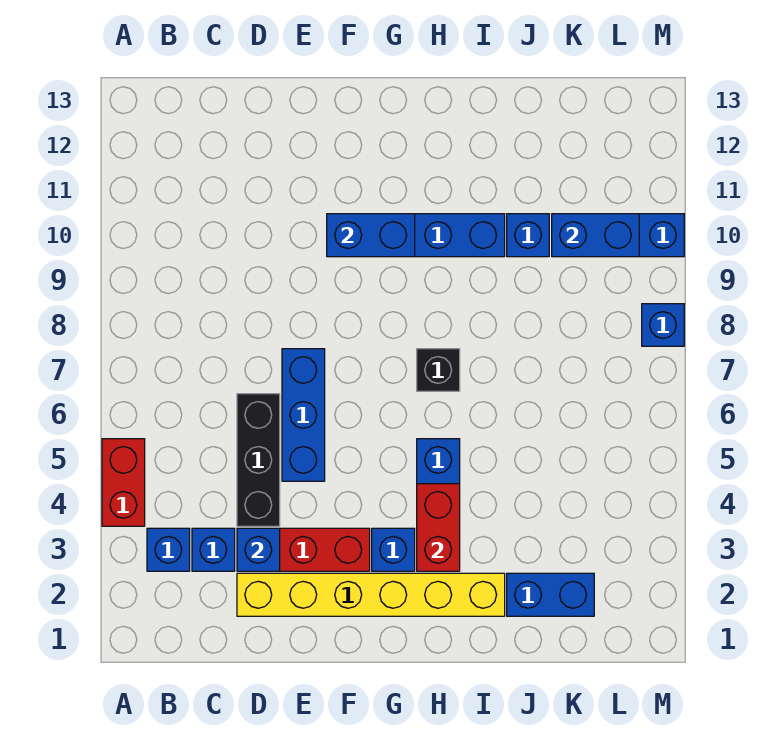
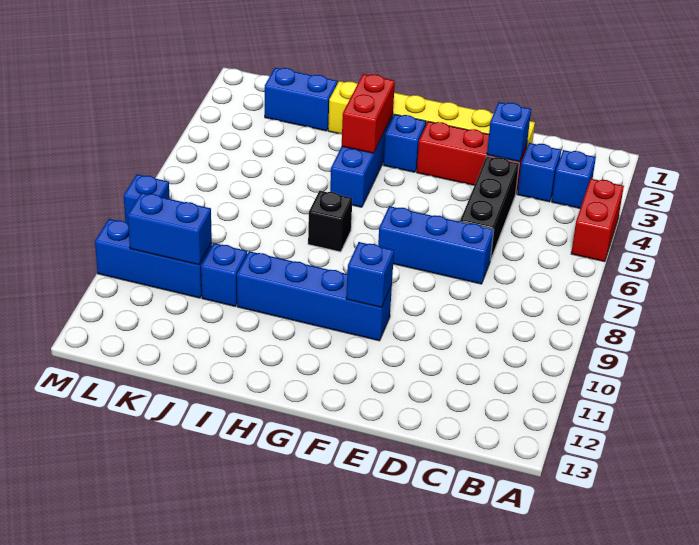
blue brick E5:E7 level 1 -> blue brick D7:F7 level 1
blue brick F10:G10 level 2 -> blue brick F10 level 2

